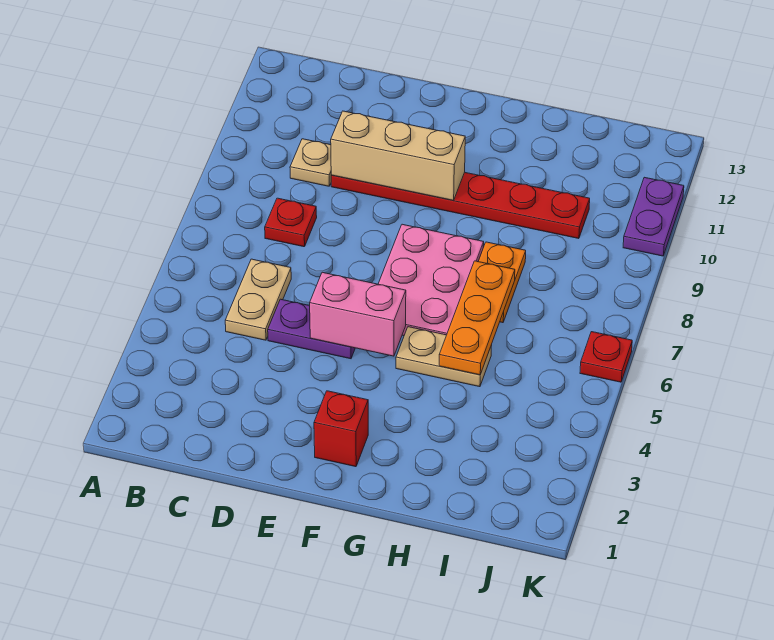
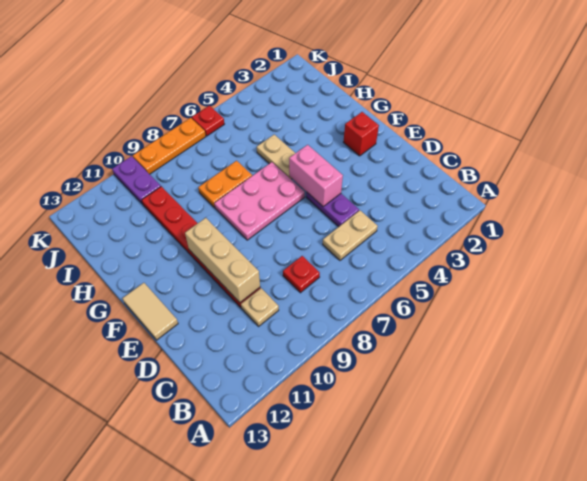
none -> tan tile E13:F13 level 1
orange plate H5:H7 level 2 -> orange plate K7:K9 level 1
purple plate K10:K11 level 1 -> purple plate J10:K10 level 1

